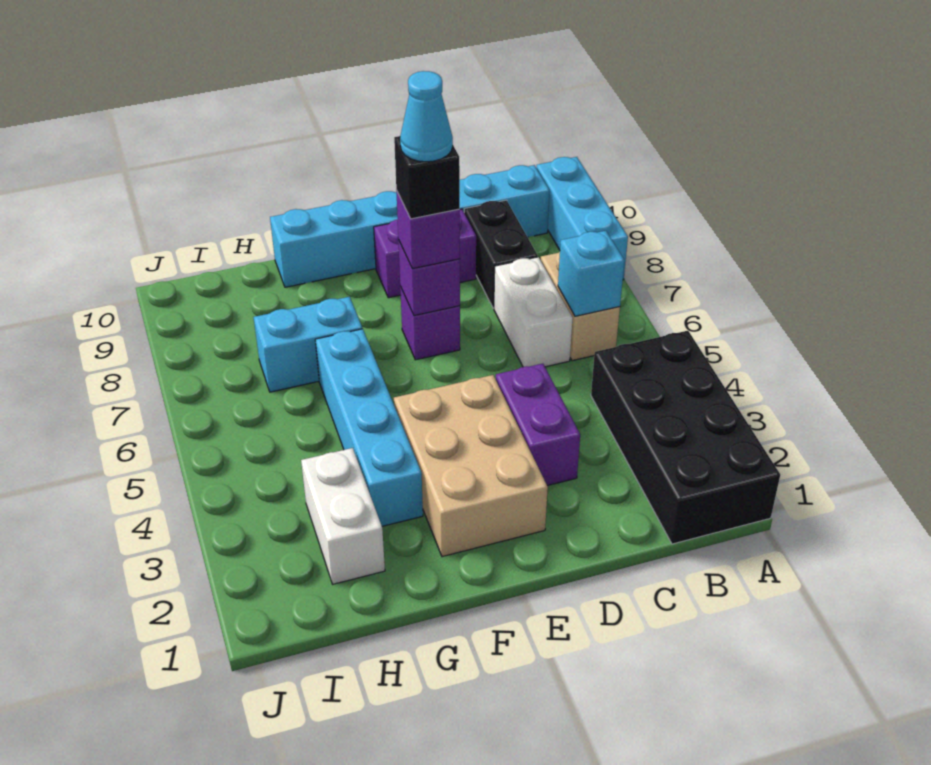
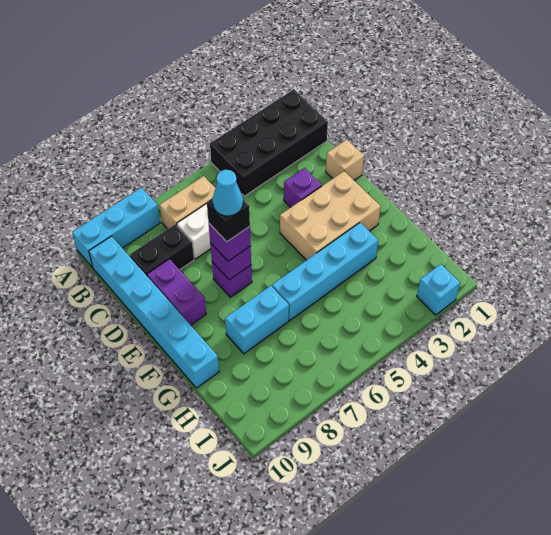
cyan brick B6 level 2 -> cyan brick J2 level 1
none -> tan brick D1 level 1
purple brick D3:D4 level 1 -> purple brick D3 level 1
cyan brick G7:H7 level 1 -> cyan brick G7:G8 level 1
white brick H2:H3 level 1 -> none

